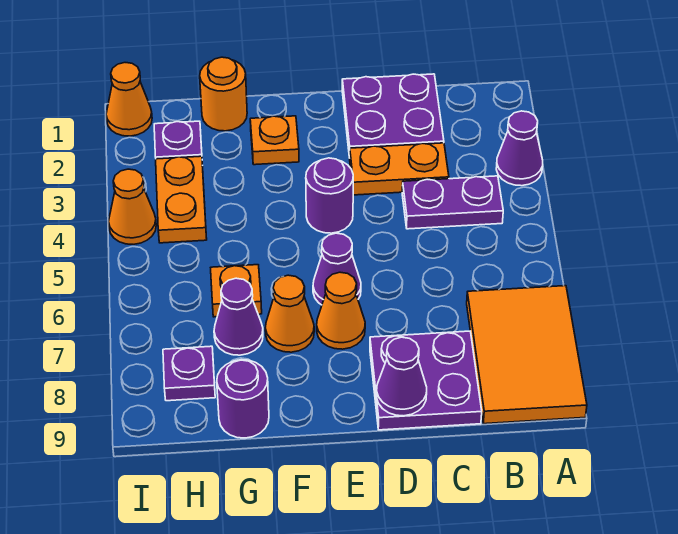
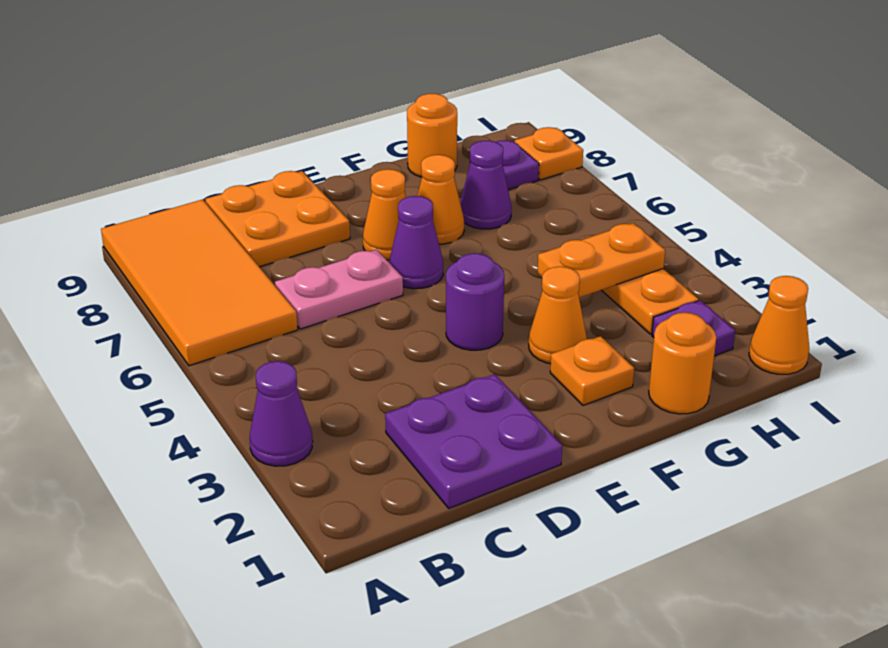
orange tile A7:B9 level 1 -> orange tile A6:B9 level 1
purple plate B4:C4 level 1 -> none
orange plate C3:D3 level 1 -> orange plate G4:H4 level 2
none -> pink plate C6:D6 level 1
purple plate C8:D9 level 1 -> orange plate C8:D9 level 1
purple cone D9 level 2 -> none
orange plate G6 level 1 -> orange plate I8 level 1
purple round brick G9 level 1 -> orange round brick G9 level 1
orange cone I4 level 1 -> orange cone F3 level 1

